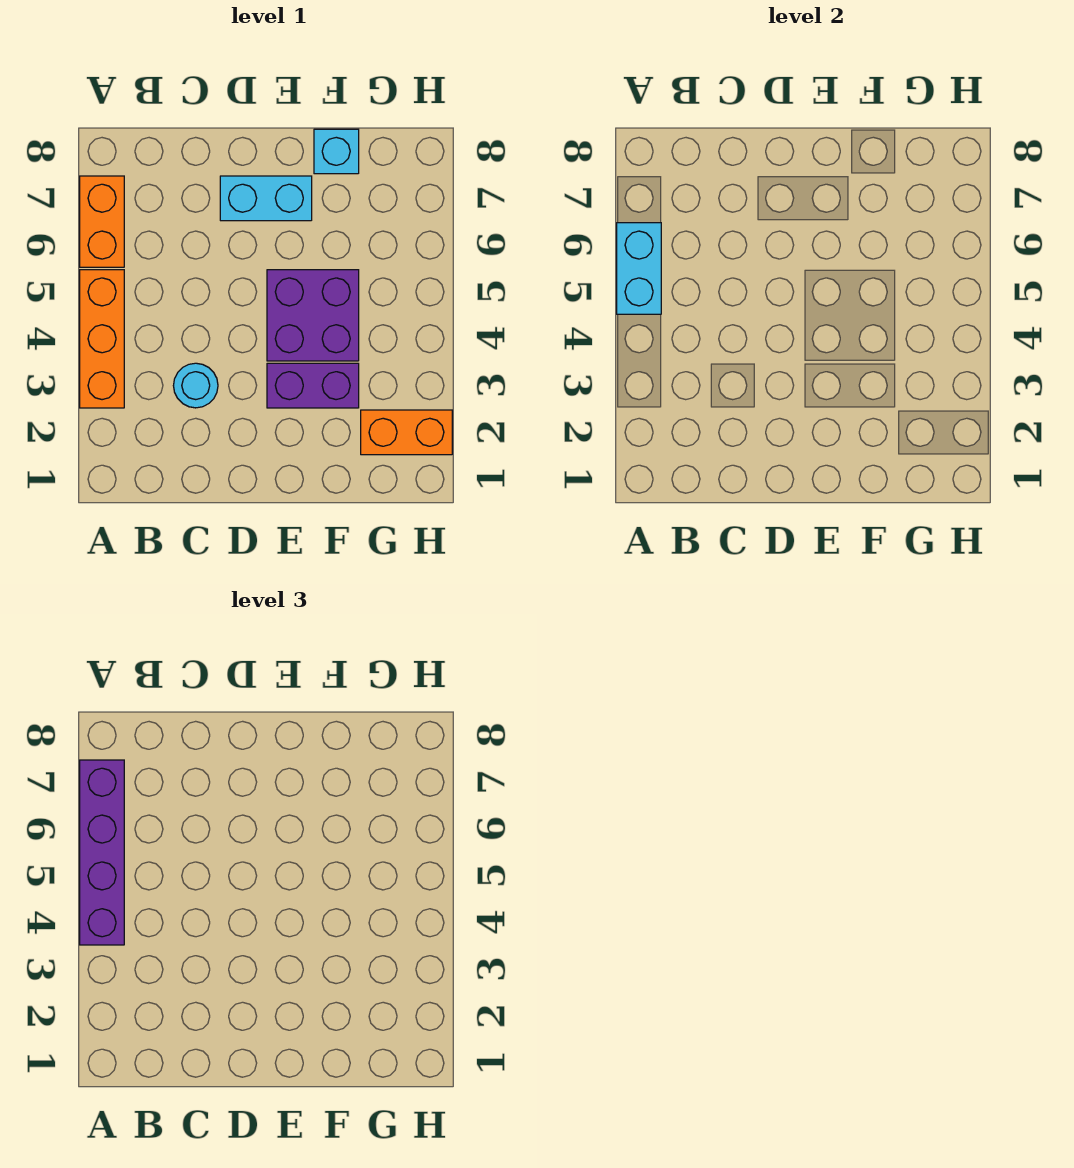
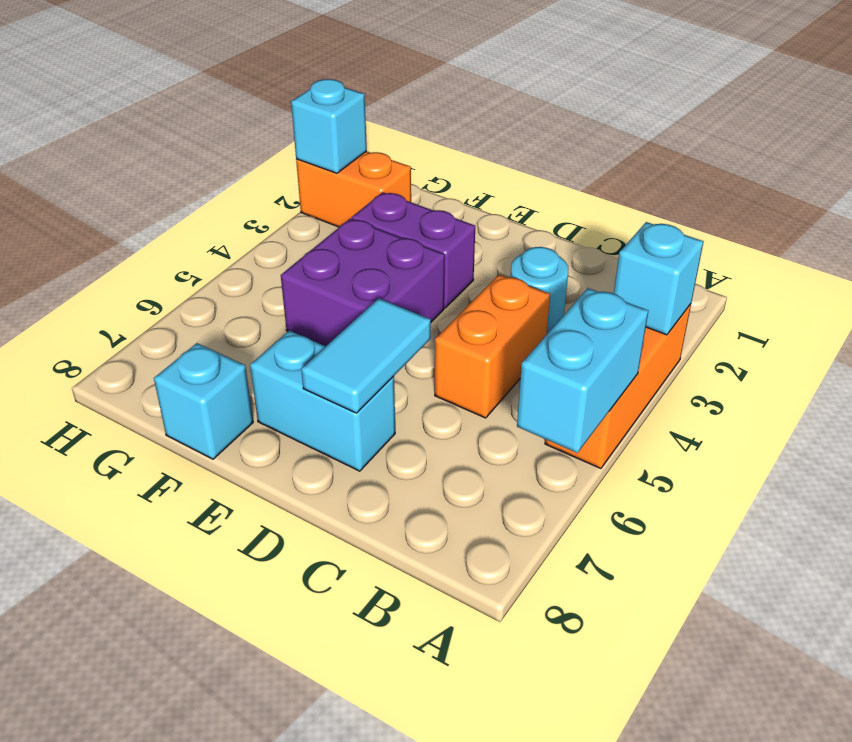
none -> cyan brick A3 level 2
purple brick A4:A7 level 3 -> none
orange brick A6:A7 level 1 -> orange brick C4:C5 level 1
none -> cyan tile D6:D7 level 2
none -> cyan brick H2 level 2

